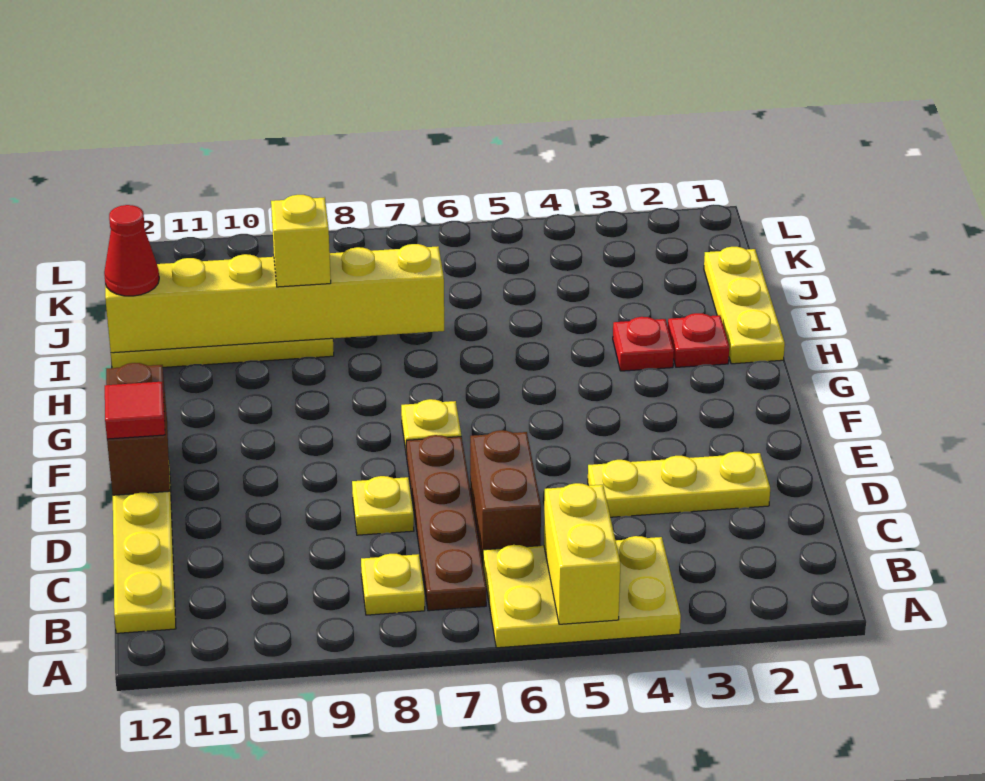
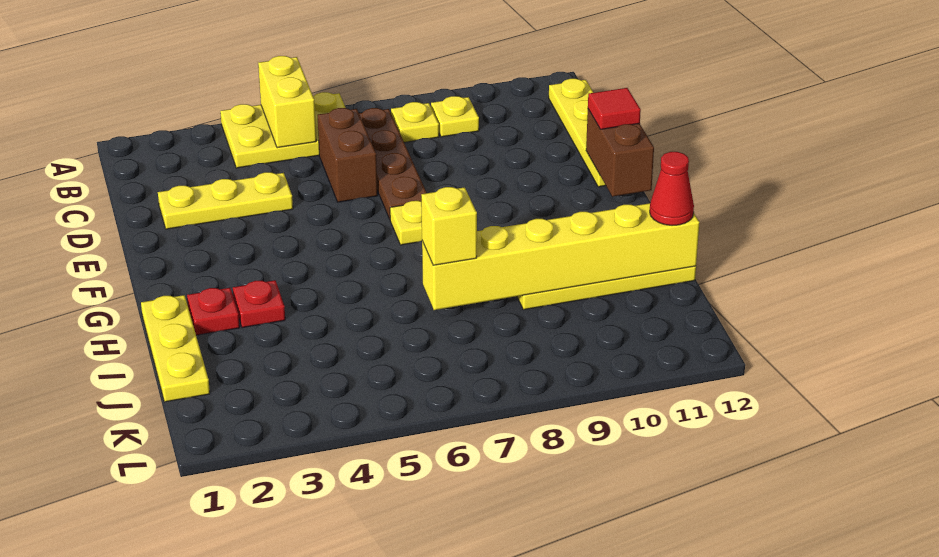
yellow plate D8 level 1 -> yellow plate B9 level 1
yellow brick I9 level 3 -> yellow brick I7 level 3

